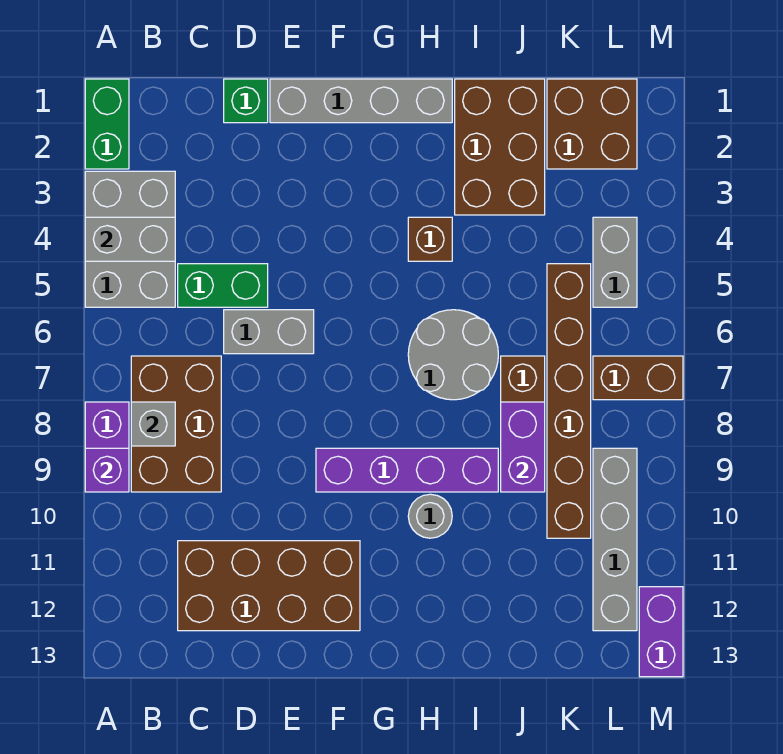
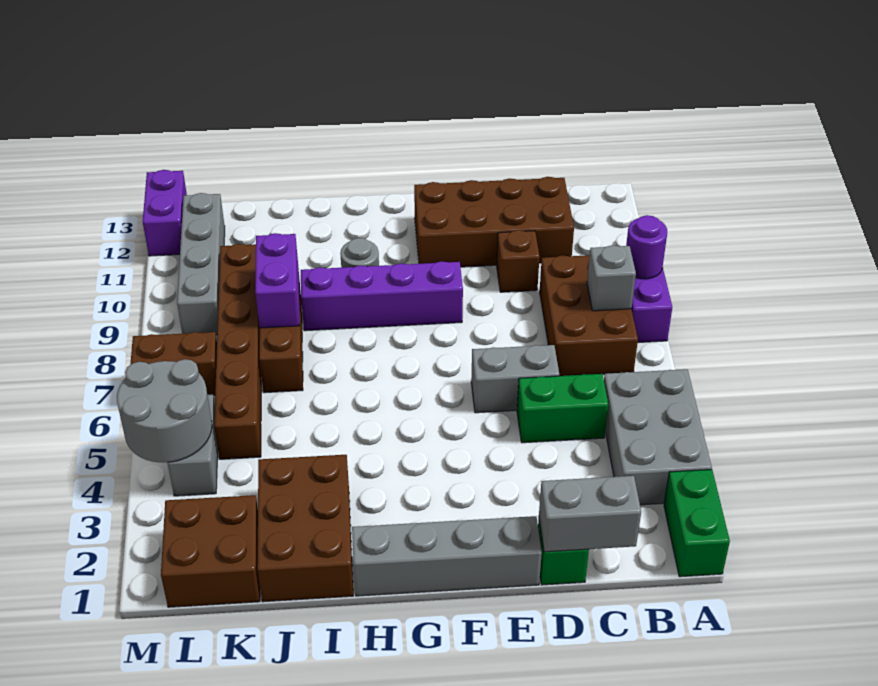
grey brick A4:B4 level 2 -> grey brick C1:D1 level 2
purple brick A9 level 2 -> purple round brick A9 level 2
brown brick H4 level 1 -> brown brick D10 level 1
grey round brick H6:I7 level 1 -> grey round brick L4:M5 level 2

